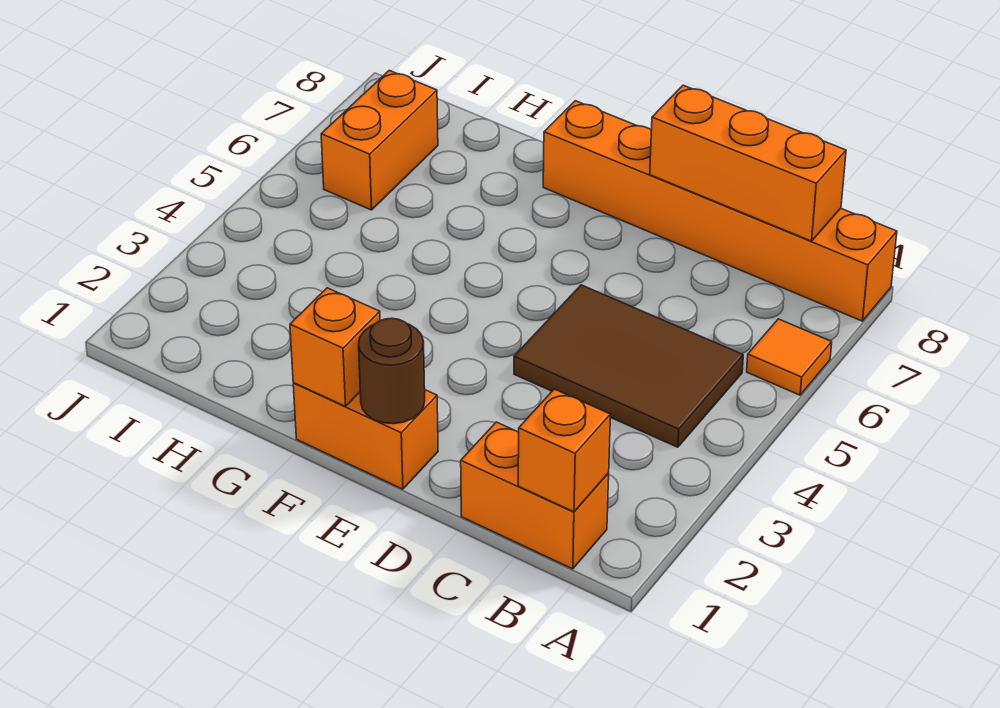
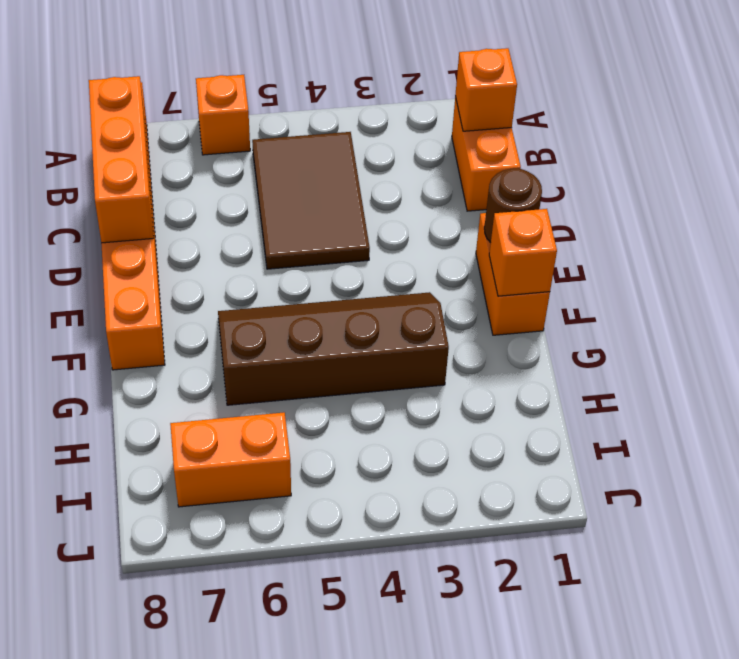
orange tile A6 level 1 -> orange brick A6 level 1
none -> brown slope F3:G6 level 1 top G

